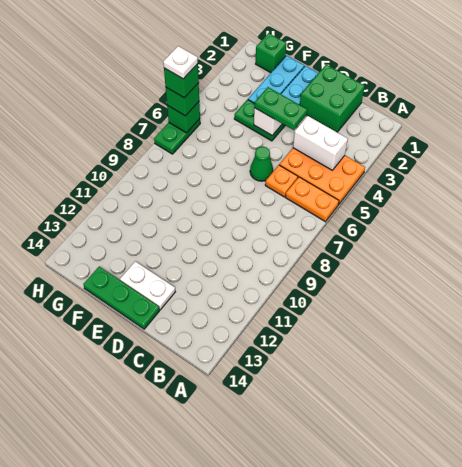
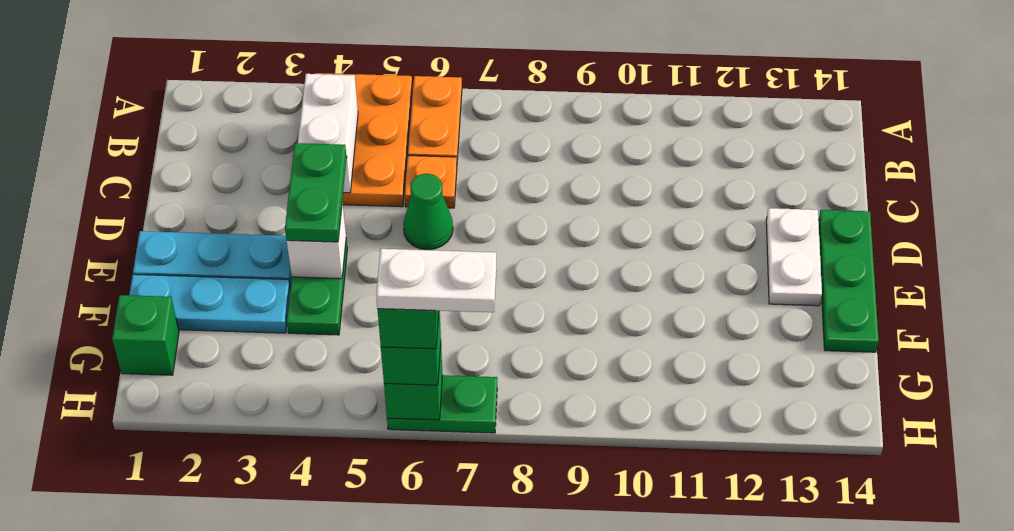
green brick C1:D2 level 1 -> none
white plate H6 level 5 -> white plate H6:H7 level 5

